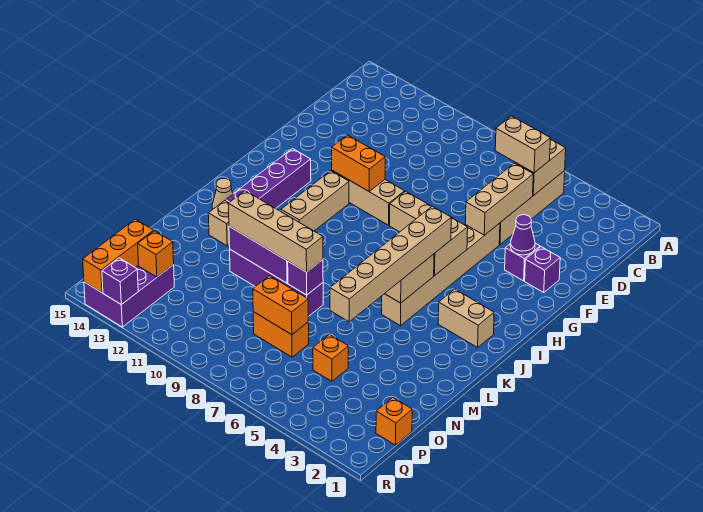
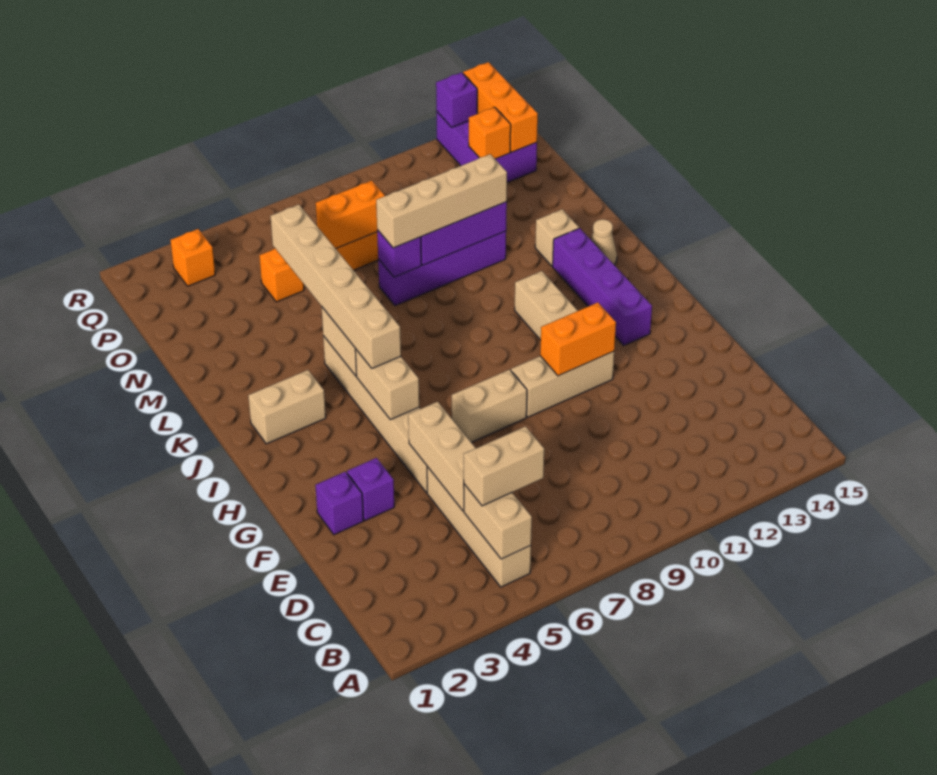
purple cone F3 level 2 -> none
orange brick P1 level 1 -> orange brick Q3 level 1

